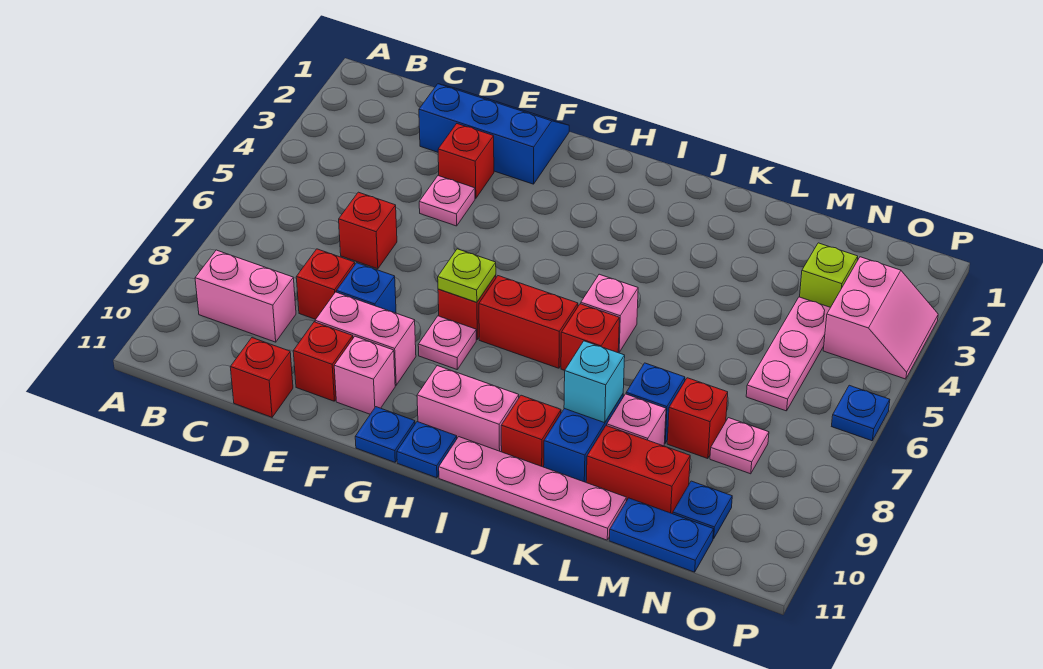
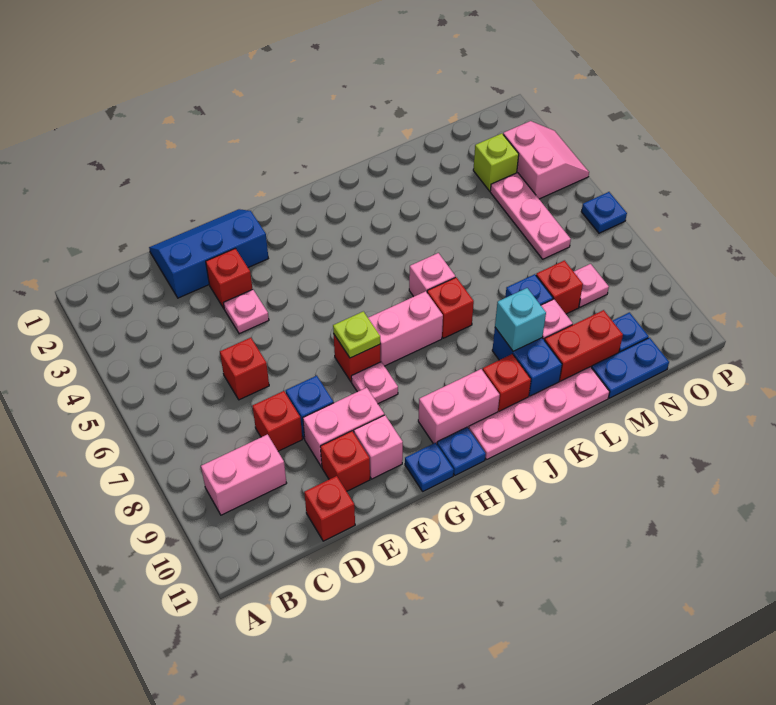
red brick H7:I7 level 1 -> pink brick H7:I7 level 1

